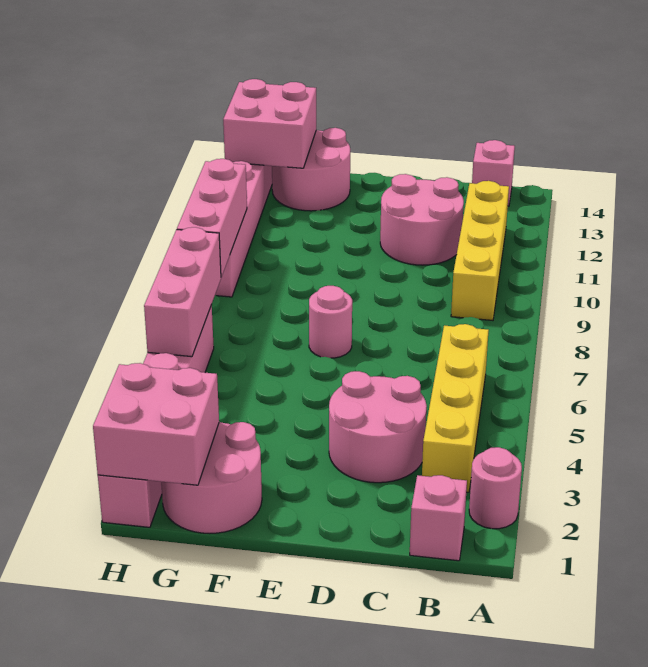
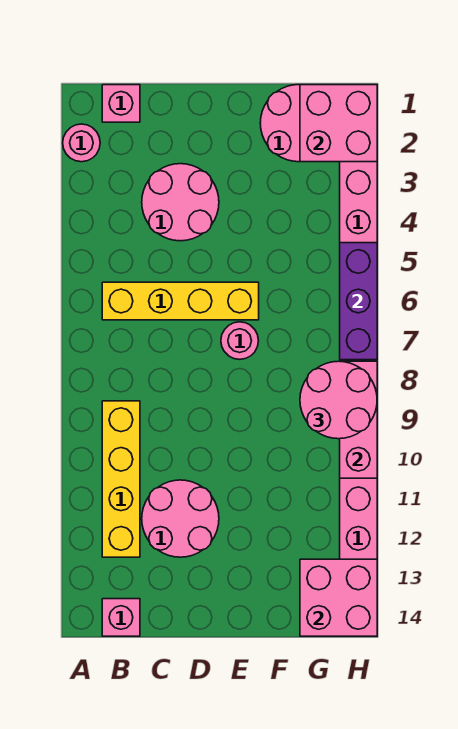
yellow brick B3:B6 level 1 -> yellow brick B6:E6 level 1
pink round brick F13:G14 level 1 -> pink round brick G8:H9 level 3
pink brick H5:H7 level 2 -> purple brick H5:H7 level 2

